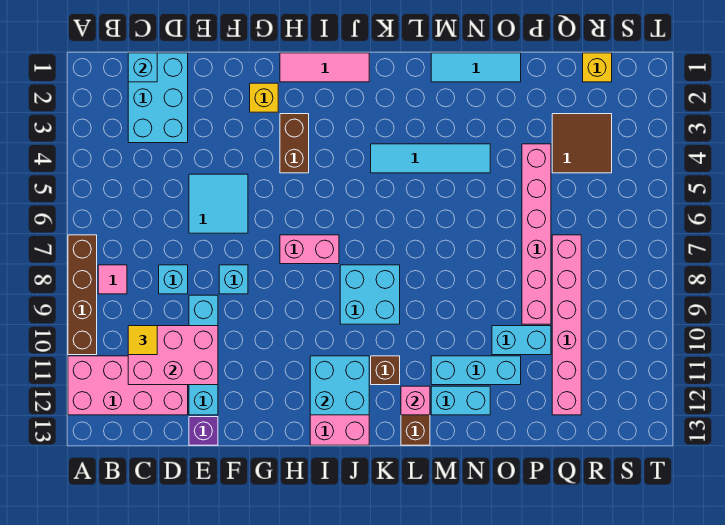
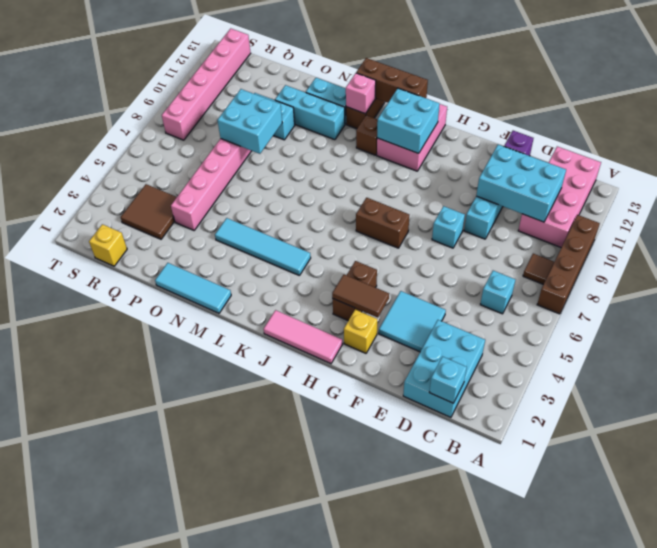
pink brick A11:D12 level 1 -> pink brick B10:C13 level 1
pink tile B8 level 1 -> brown tile B8 level 1
pink brick C10:E11 level 2 -> cyan brick C10:E11 level 2
yellow tile C10 level 3 -> none
cyan brick D8 level 1 -> cyan brick C6 level 1
cyan tile E5:F6 level 1 -> cyan tile E3:F4 level 1
none -> brown tile G3:H3 level 2
pink brick H7:I7 level 1 -> brown brick H7:I7 level 1
cyan brick J8:K9 level 1 -> cyan brick O8:P9 level 2
none -> brown brick J13:L13 level 2
pink brick Q7:Q12 level 1 -> pink brick S8:S13 level 1

